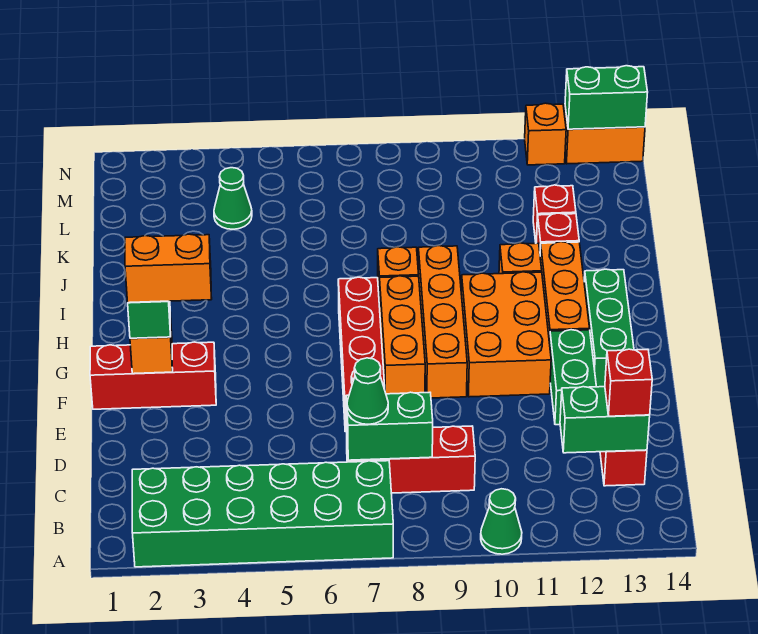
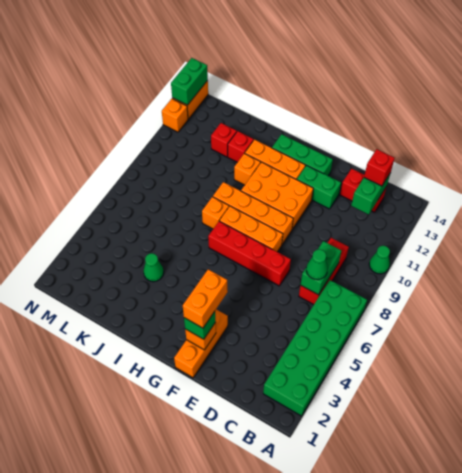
red brick F1:F3 level 1 -> orange brick F1:F3 level 1
green cone L4 level 1 -> green cone J4 level 1

